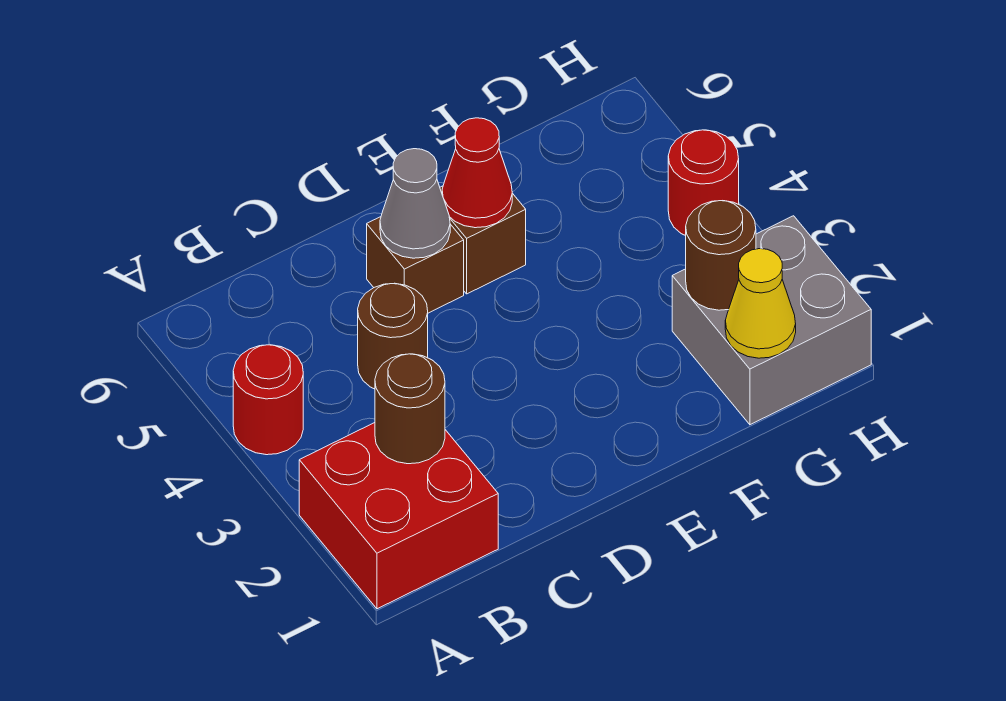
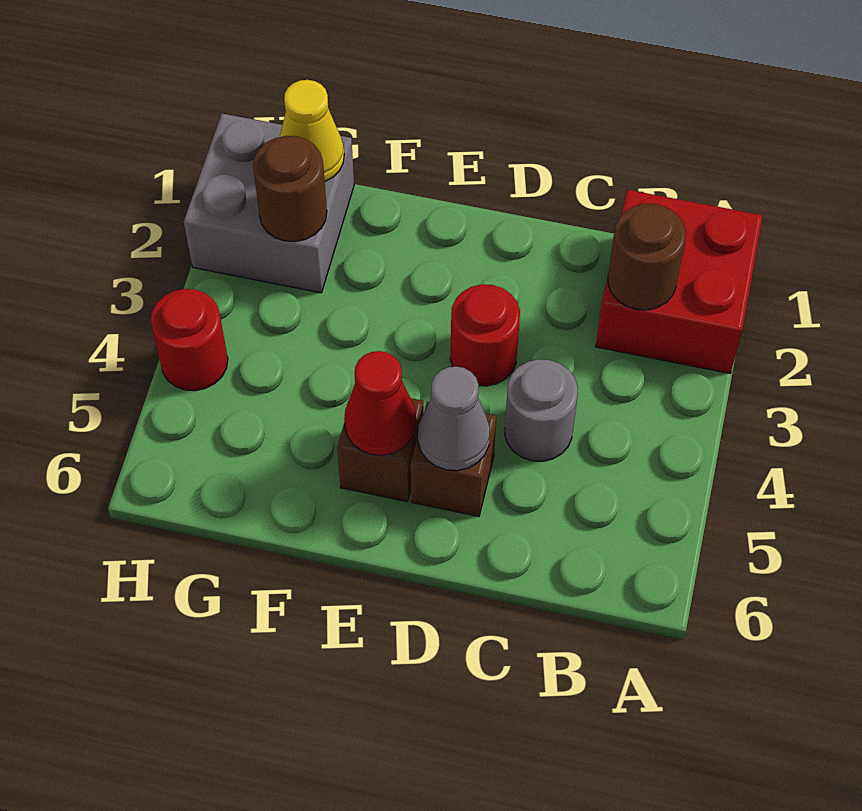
red round brick A4 level 1 -> red round brick D3 level 1
brown round brick C4 level 1 -> grey round brick C4 level 1

